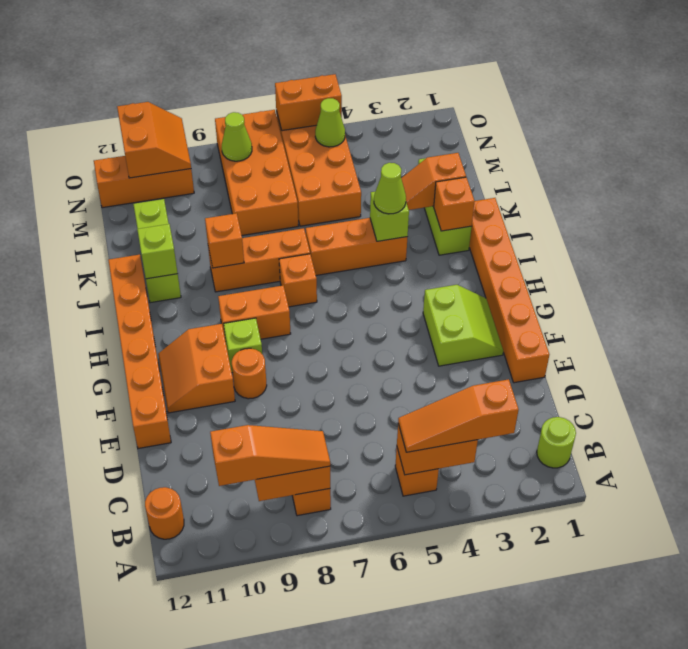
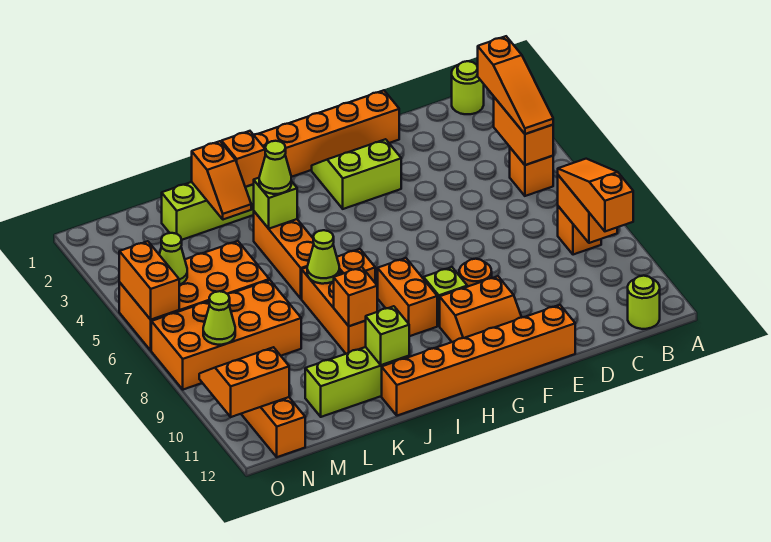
orange round brick B12 level 1 -> lime round brick B12 level 1
none -> lime cone J7 level 2

